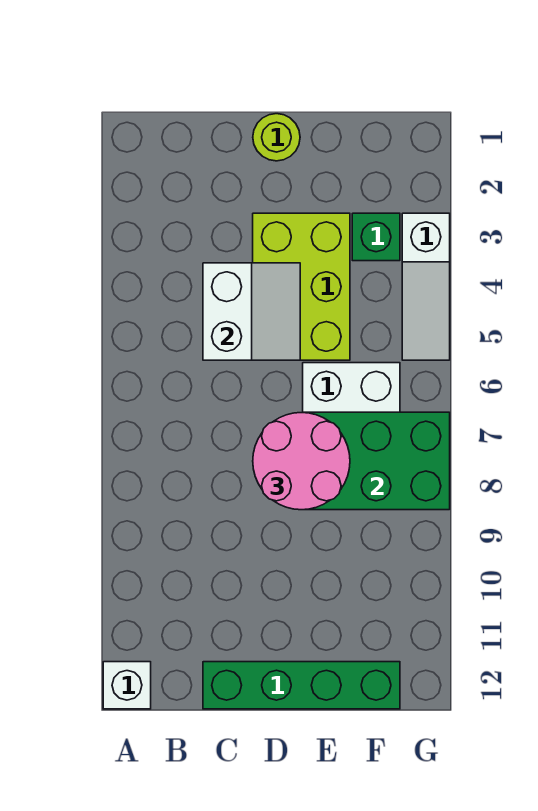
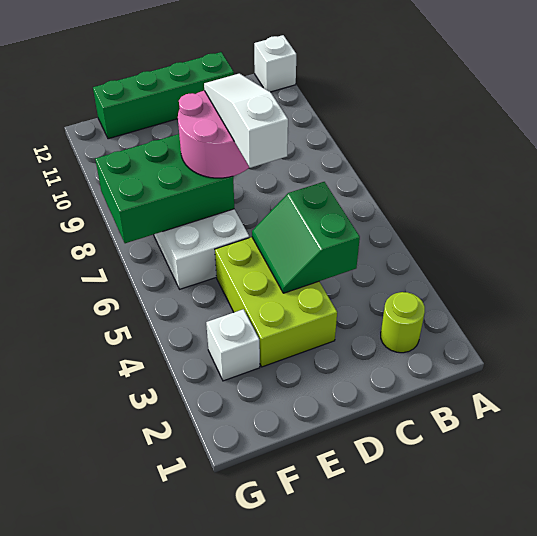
white slope C4:D5 level 2 top C -> green slope C4:D5 level 2 top C
lime round brick D1 level 1 -> lime round brick B2 level 1
green brick F3 level 1 -> white brick F3 level 1
white slope G3:G5 level 1 top 3 -> white slope D6:D8 level 4 top 6

